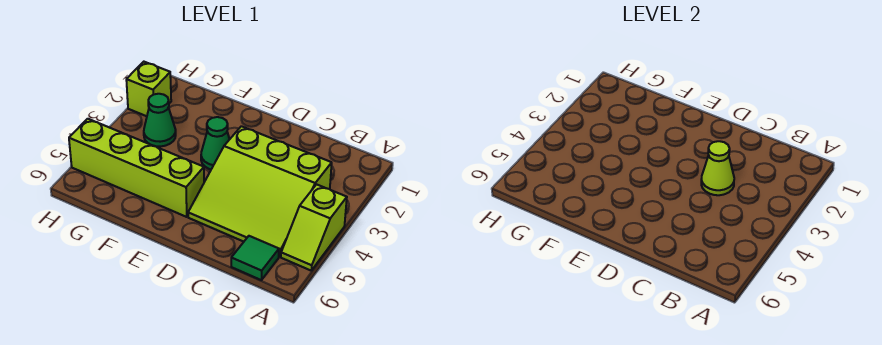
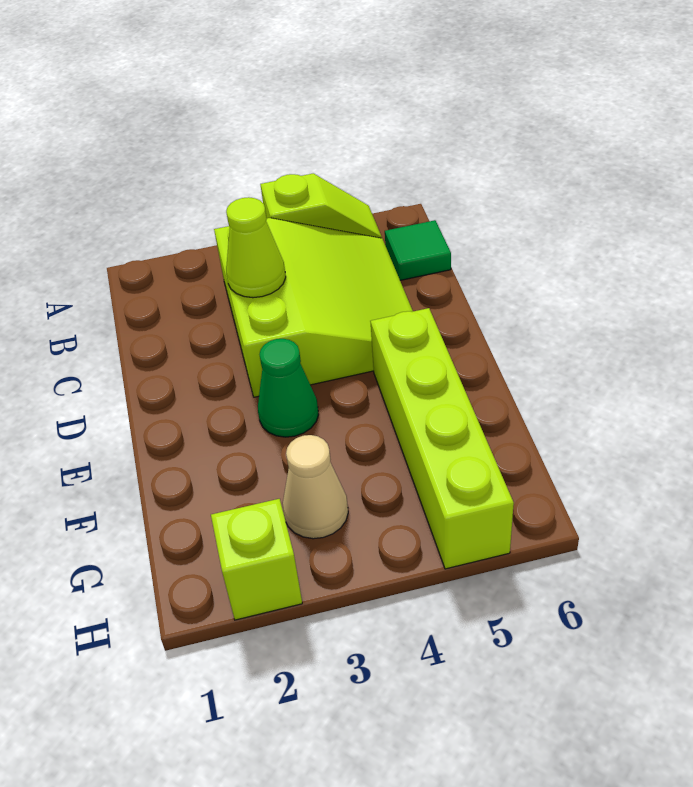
green cone G3 level 1 -> tan cone G3 level 1

